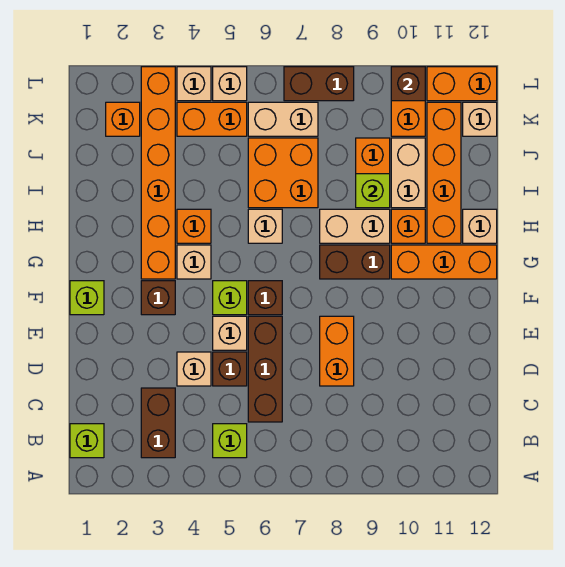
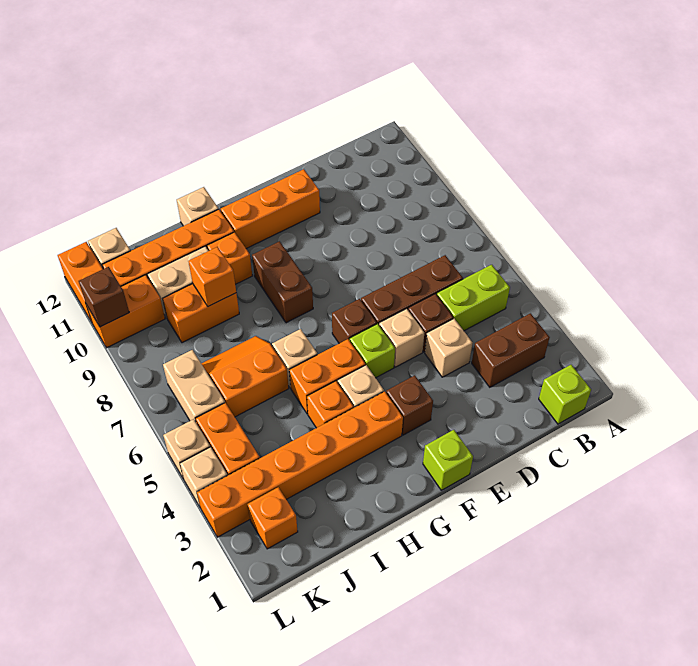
lime brick B5 level 1 -> lime brick B5:C5 level 1
orange brick D8:E8 level 1 -> orange brick G5:H5 level 1
orange brick G10:G12 level 1 -> orange brick E11:G11 level 1
tan brick H8:H9 level 1 -> none
orange brick I6:J7 level 1 -> orange slope I6:J7 level 1 top 6
lime brick I9 level 2 -> orange brick I9 level 2
brown brick L7:L8 level 1 -> none

